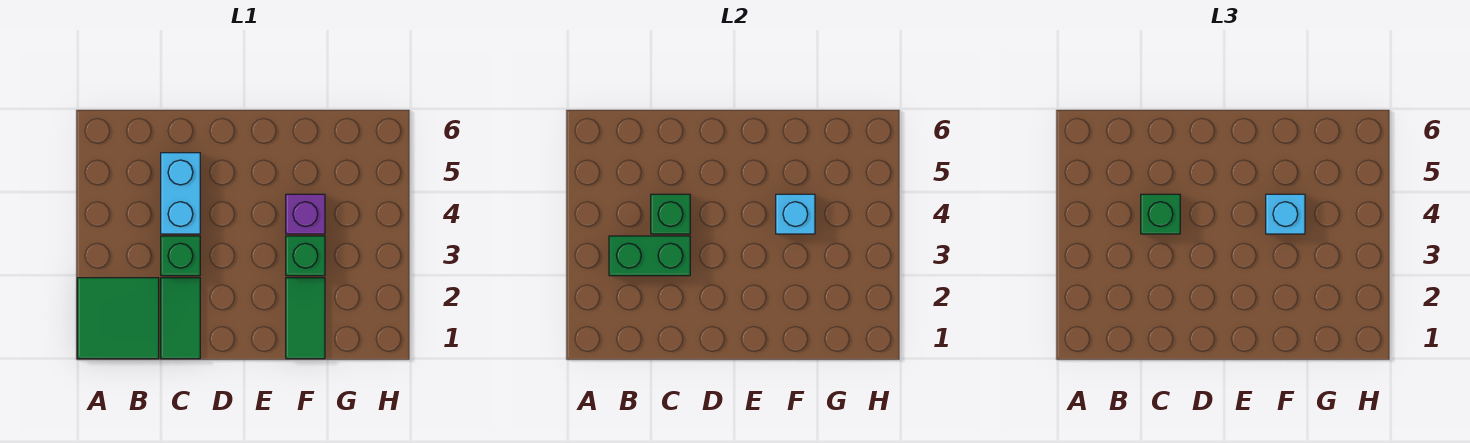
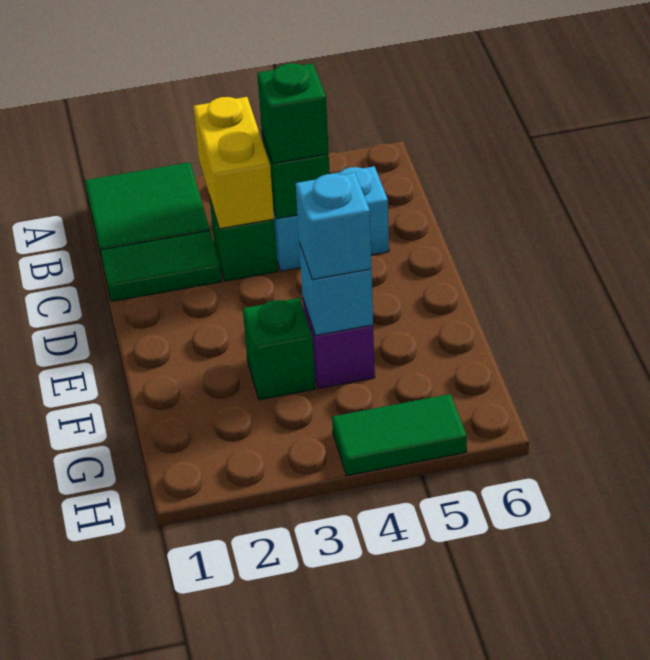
green brick B3:C3 level 2 -> yellow brick B3:C3 level 2
green tile F1:F2 level 1 -> green tile H4:H5 level 1

